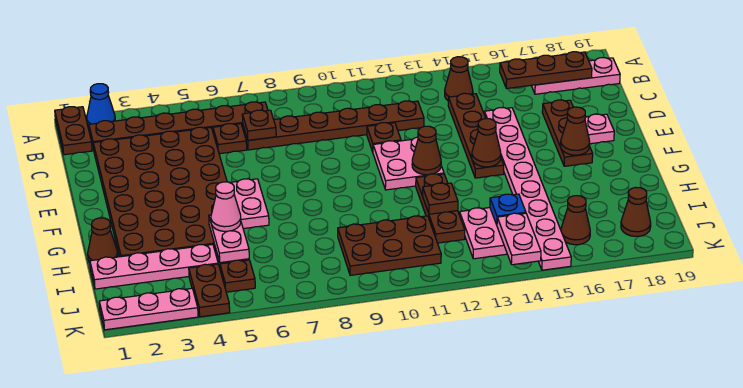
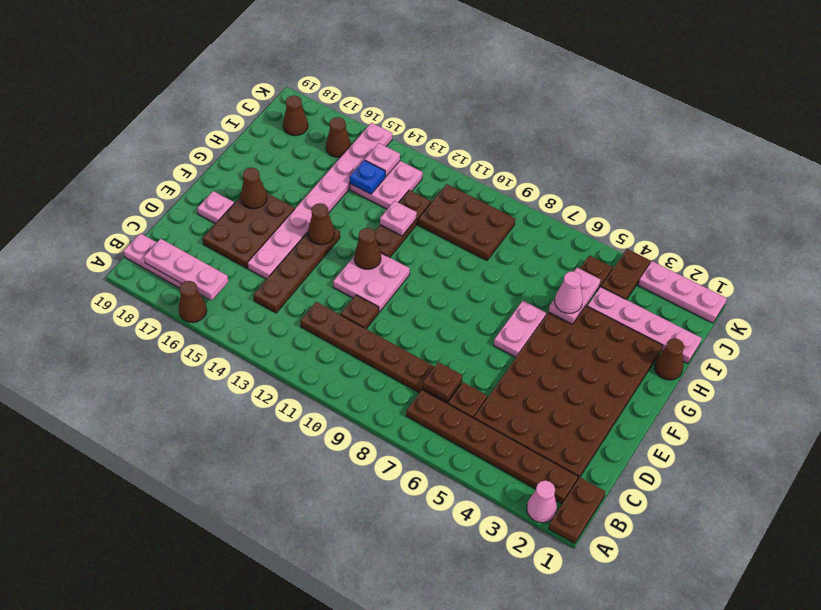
blue cone A2 level 1 -> pink cone A2 level 1
brown cone B14 level 1 -> brown cone A16 level 1
brown plate B16:B18 level 2 -> pink plate B16:B18 level 2
brown plate D17:F17 level 1 -> brown plate D16:F17 level 1
brown plate H12 level 2 -> pink plate H12 level 2
pink plate J14:K14 level 2 -> pink plate J14 level 2

